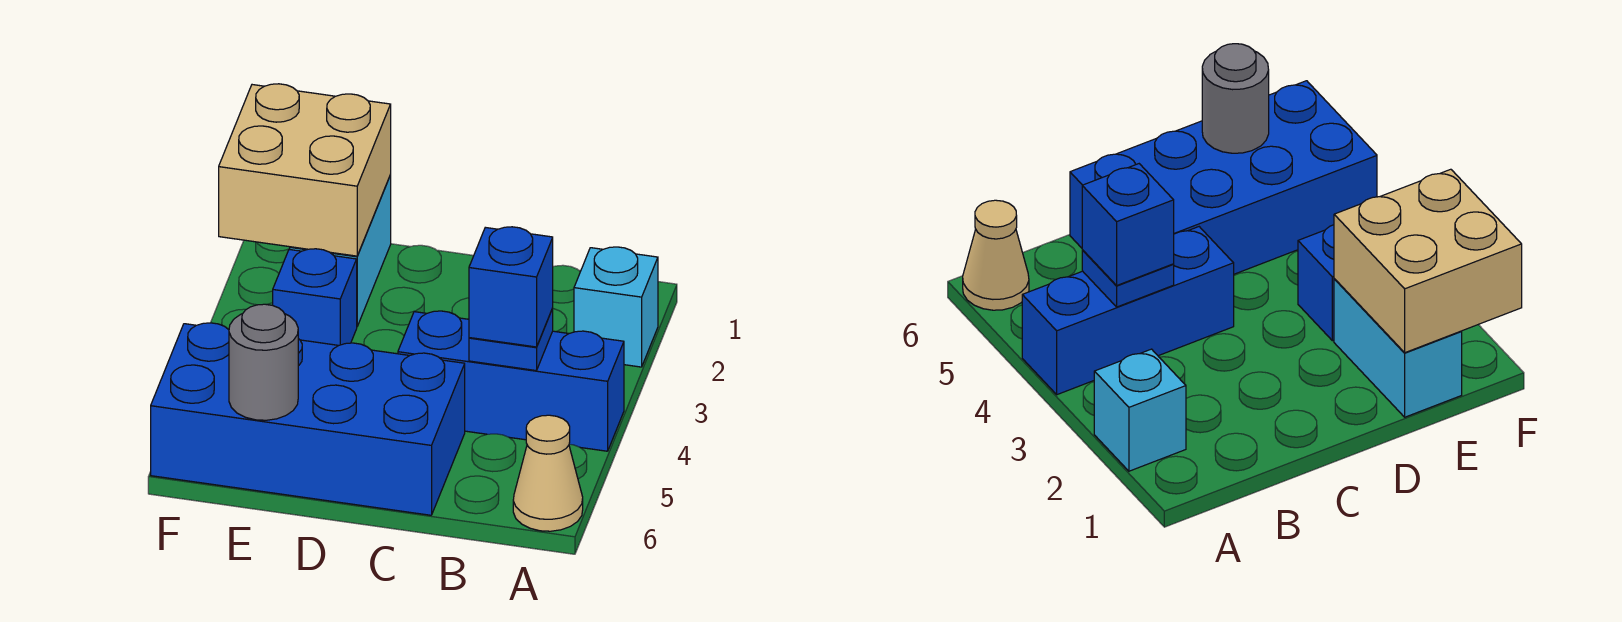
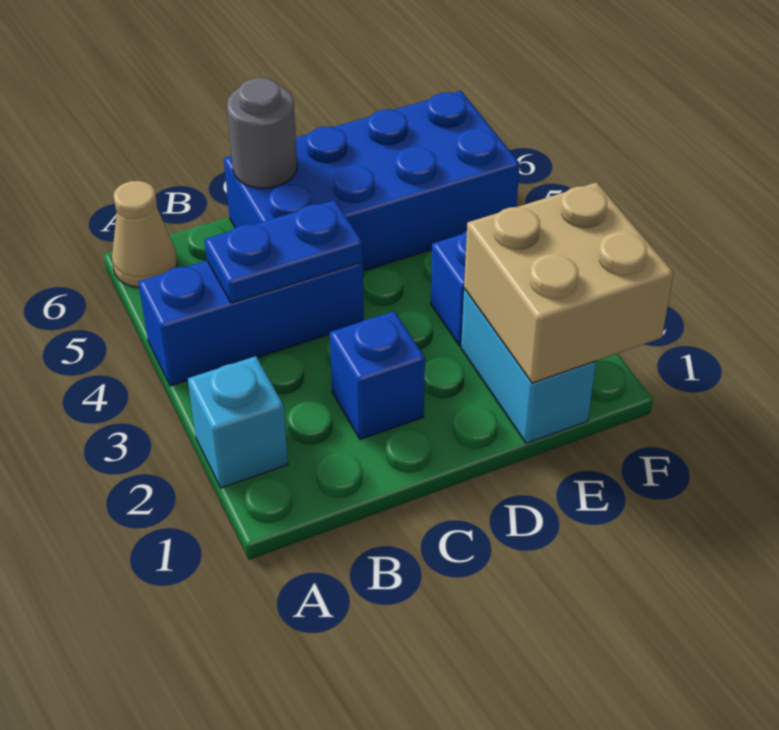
blue plate B4 level 2 -> blue plate B4:C4 level 2
blue brick B4 level 3 -> blue brick C2 level 1
grey round brick E6 level 2 -> grey round brick C6 level 2

